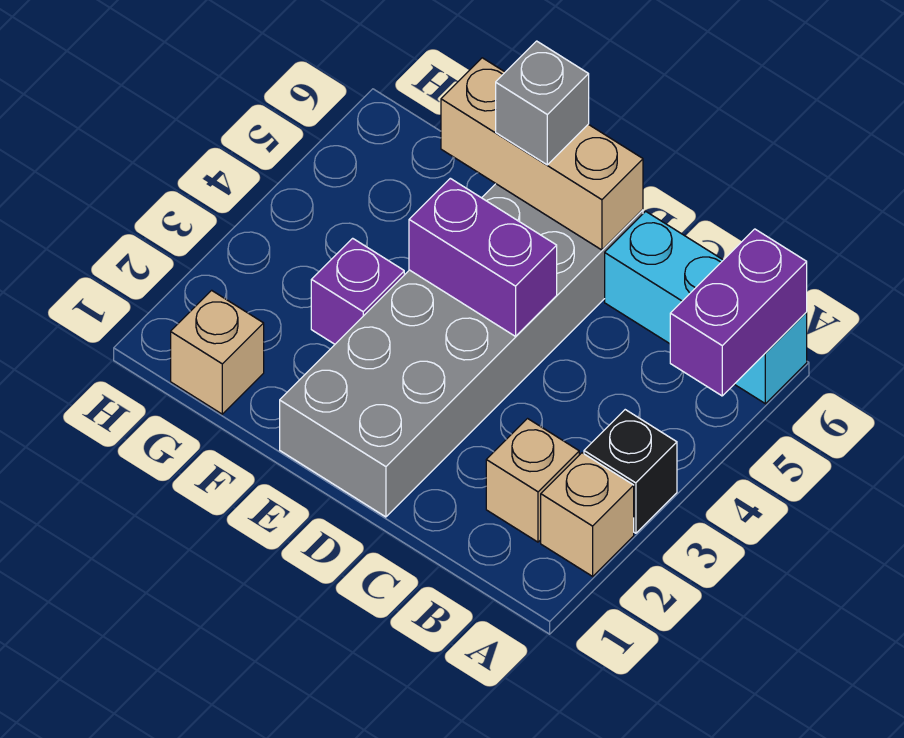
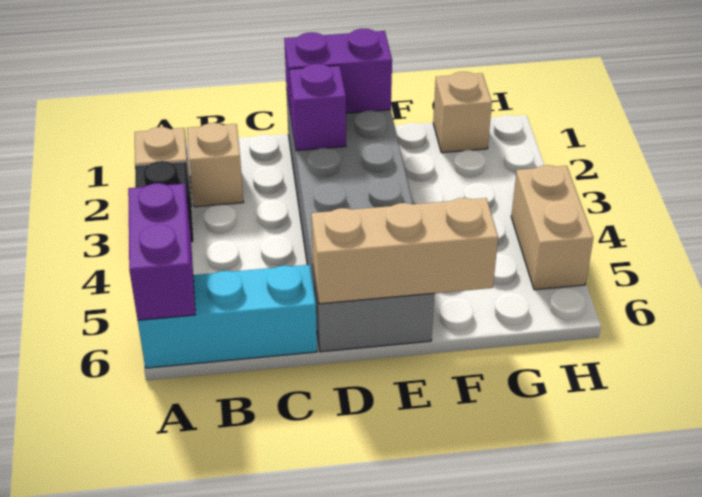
purple brick D4:E4 level 2 -> purple brick D1:E1 level 2
grey brick E6 level 3 -> none
purple brick F3 level 1 -> purple brick D2 level 2
none -> tan brick H4:H5 level 1

